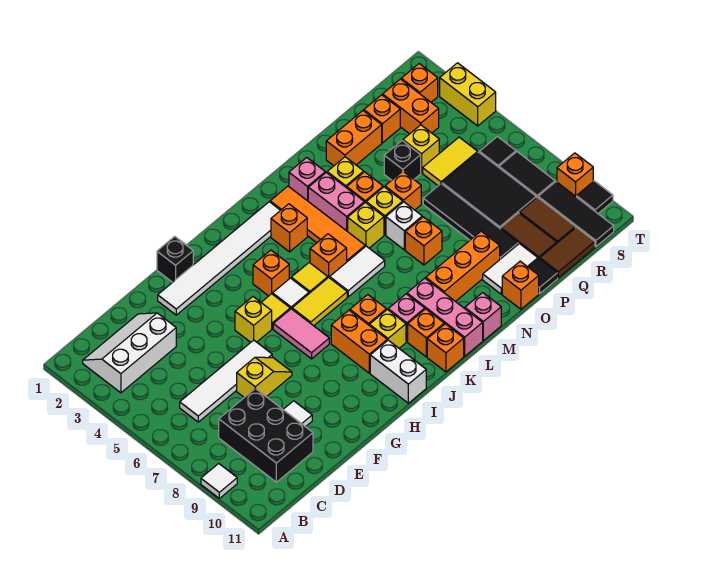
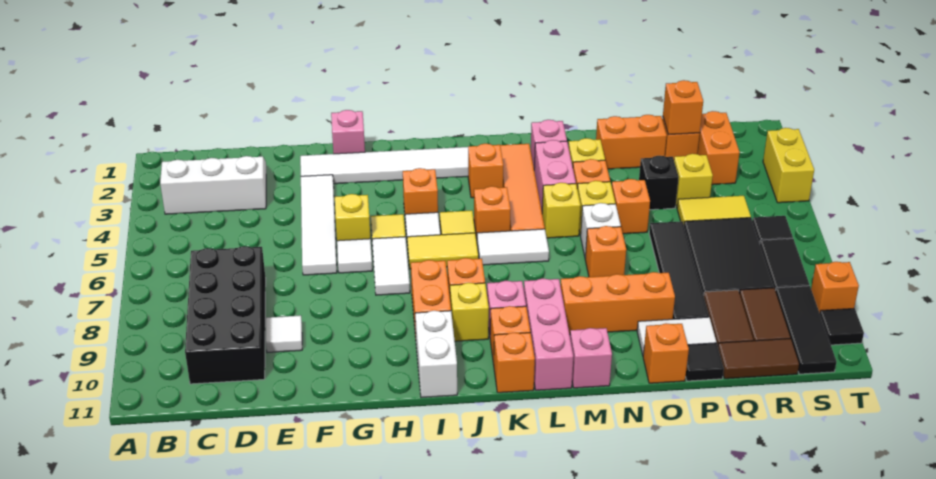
white tile A9 level 1 -> white tile G6 level 1
white tile C6:F6 level 1 -> white tile F3:F6 level 1
black brick C8:D10 level 1 -> black brick C7:D10 level 1
yellow slope E7:F7 level 1 top E -> none
black brick G1 level 1 -> pink brick G1 level 1
pink tile H6:H7 level 1 -> white tile H6:H7 level 1
orange brick S2 level 1 -> orange brick Q2 level 2

